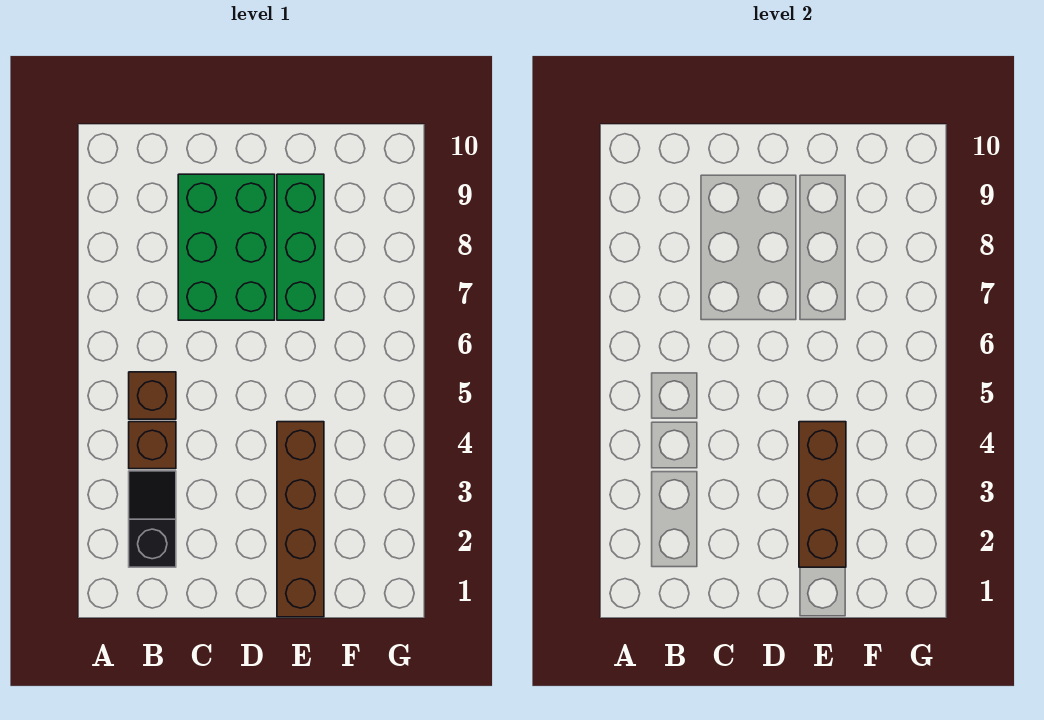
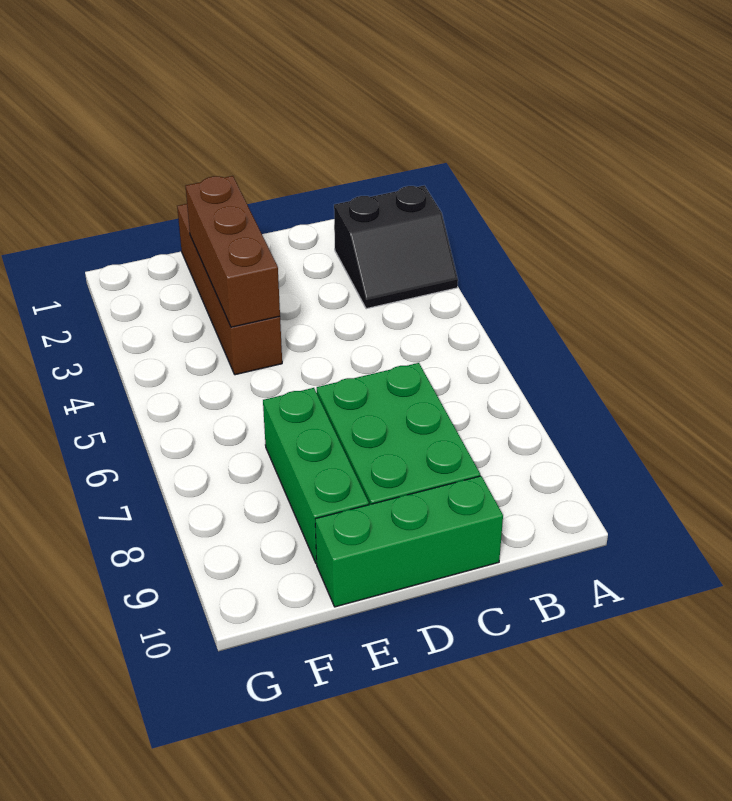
black slope B2:B3 level 1 top 2 -> black slope A2:B3 level 1 top 2
brown brick B4 level 1 -> none
brown brick B5 level 1 -> none
none -> green brick C10:E10 level 1

